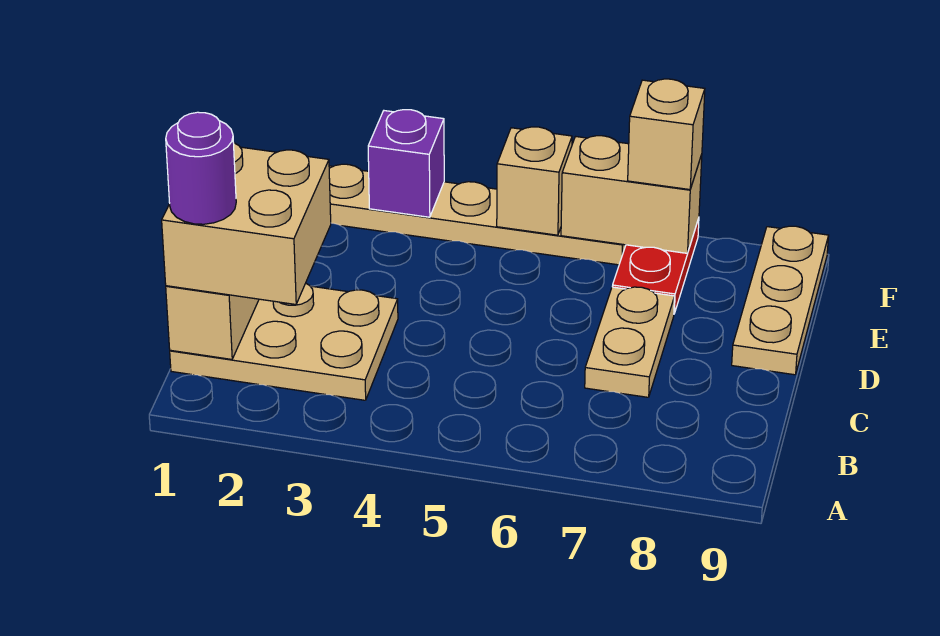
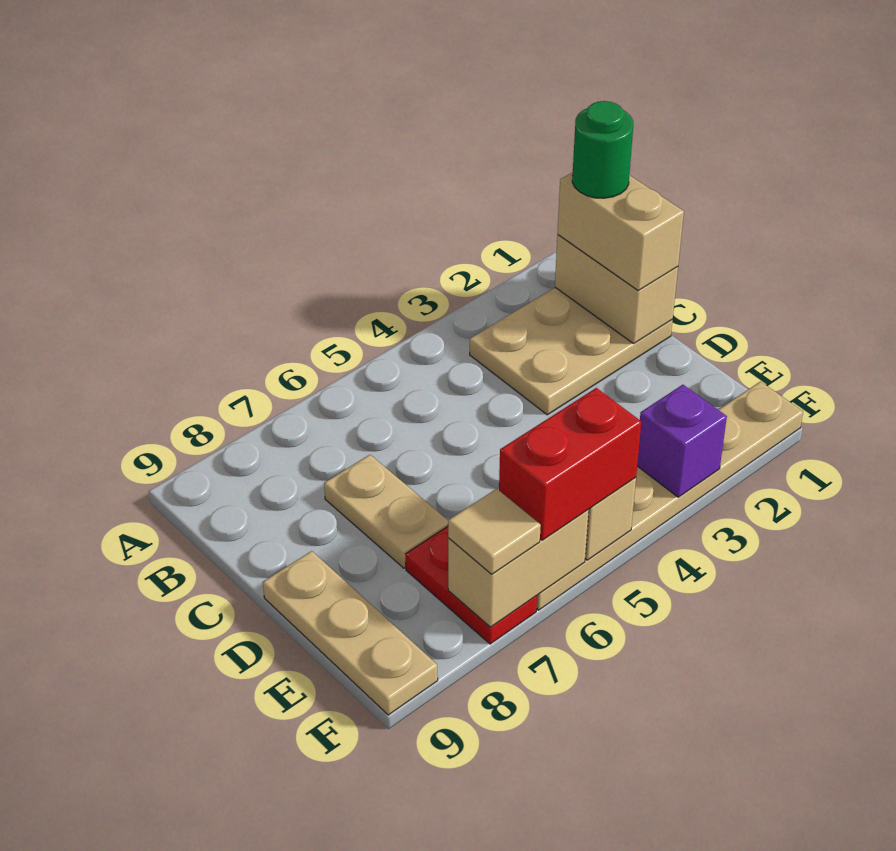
tan brick B1:C2 level 3 -> tan brick B1:C1 level 3
purple round brick B1 level 4 -> green round brick B1 level 4
none -> red brick F5:F6 level 3
tan brick F7 level 3 -> tan tile F7 level 3

